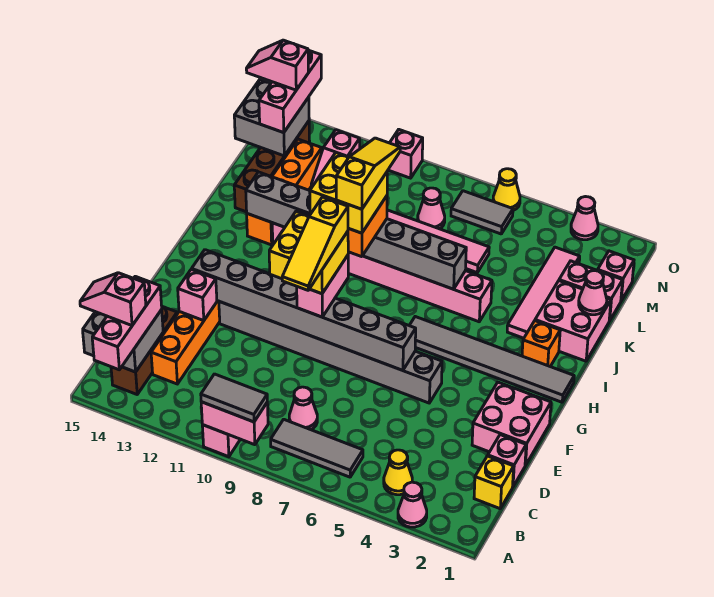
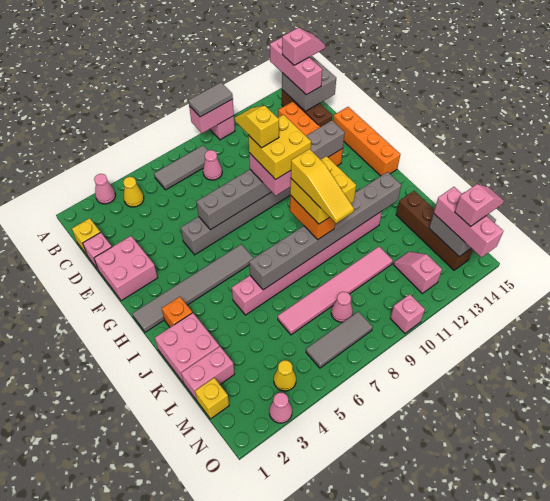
yellow slope E9:G9 level 5 top G -> yellow slope E9:F9 level 5 top F
pink brick E13 level 2 -> none
pink tile J3:M3 level 1 -> none
orange brick J13:M13 level 1 -> orange brick E15:H15 level 1
pink cone K1 level 2 -> none
pink brick M1 level 1 -> yellow brick M1 level 1
grey tile N6:N7 level 1 -> grey tile N6:N8 level 1
yellow cone O6 level 1 -> yellow cone N4 level 1

